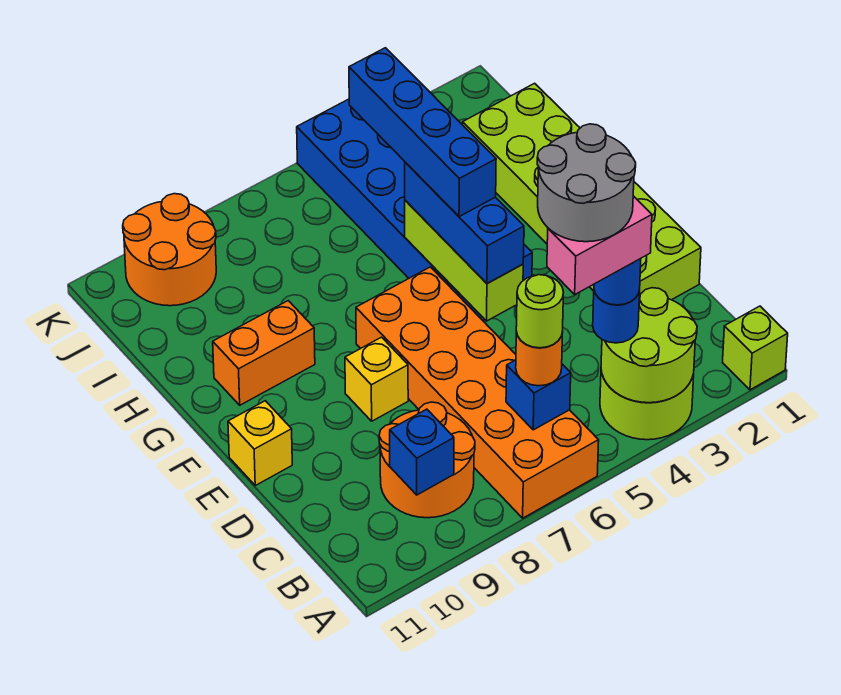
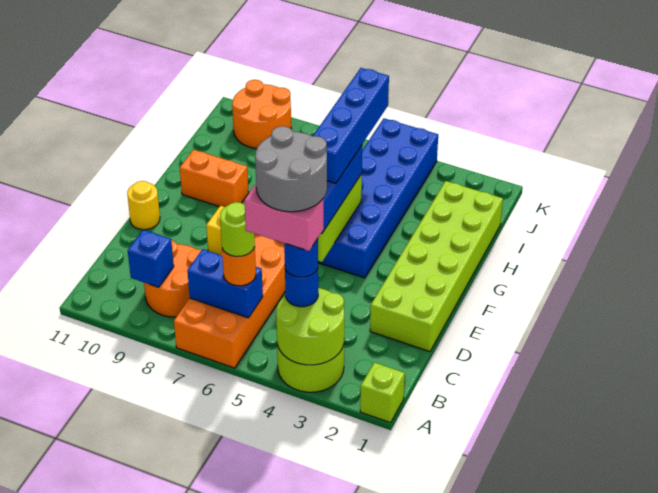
blue brick B6 level 2 -> blue brick B6:B7 level 2
yellow brick E11 level 1 -> yellow round brick E11 level 1

